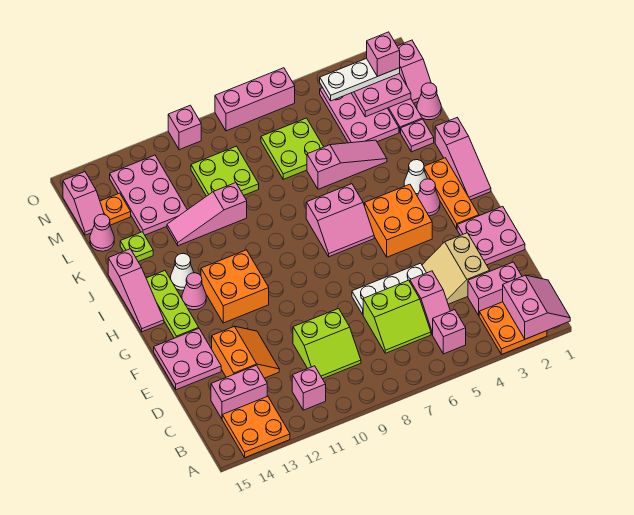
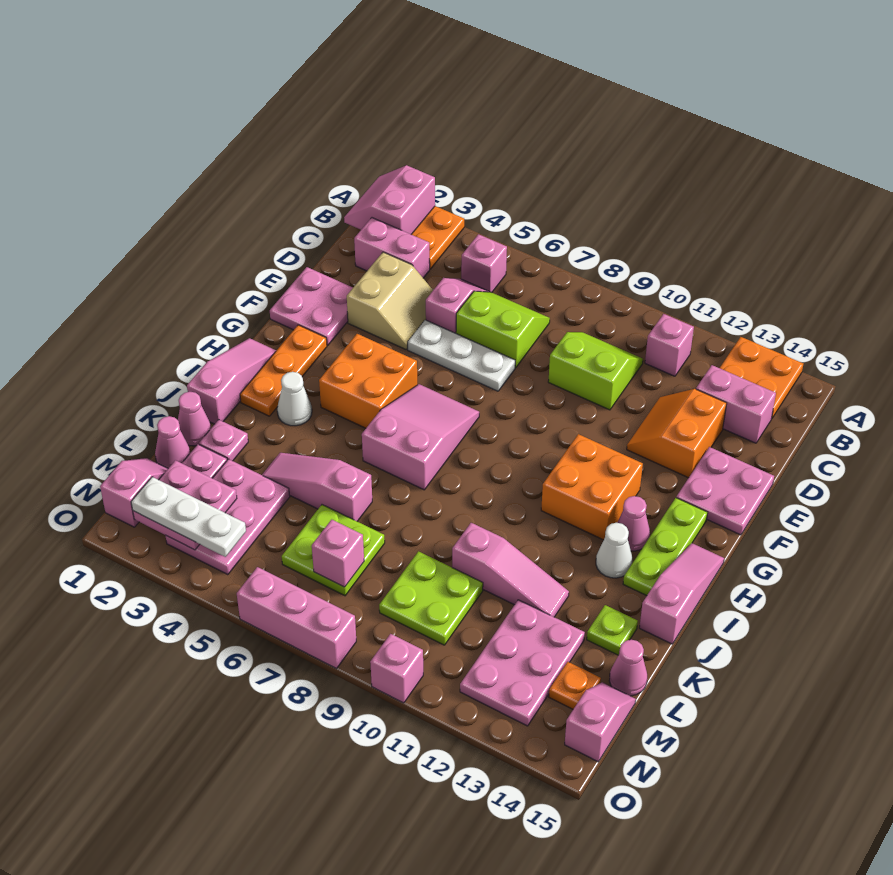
pink cone H3 level 1 -> pink cone K1 level 1
pink slope H6:I7 level 1 top I -> pink slope G6:I7 level 1 top I
pink brick N2 level 4 -> pink brick M7 level 2

